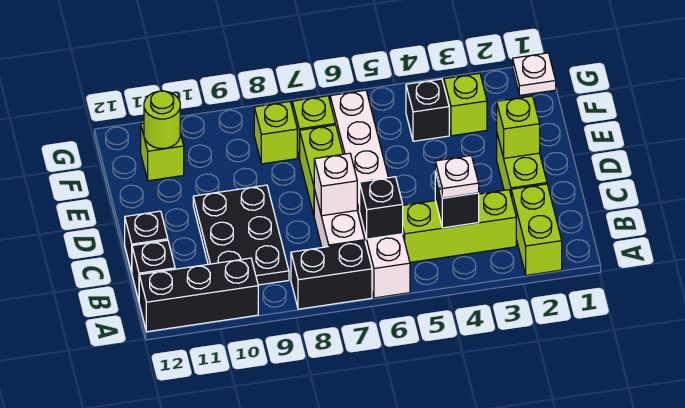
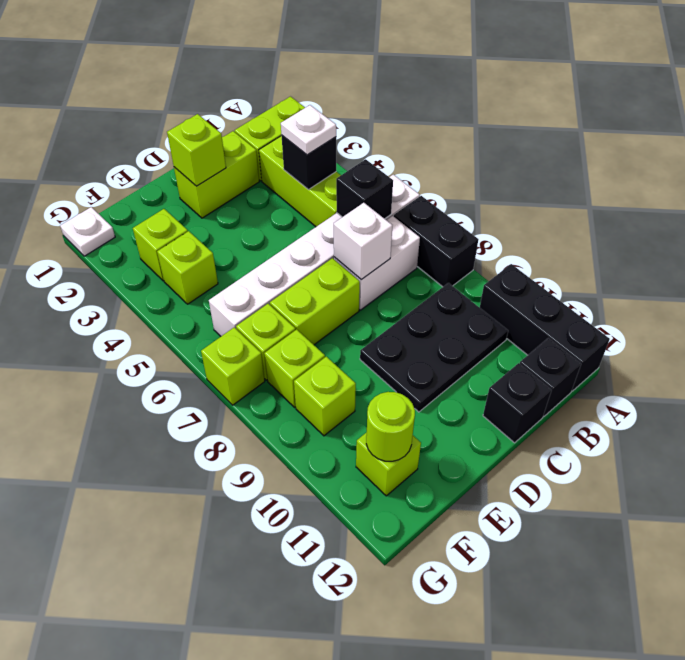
black brick F4 level 1 -> lime brick F4 level 1
none -> lime brick F9 level 1
none -> lime brick G7 level 1

